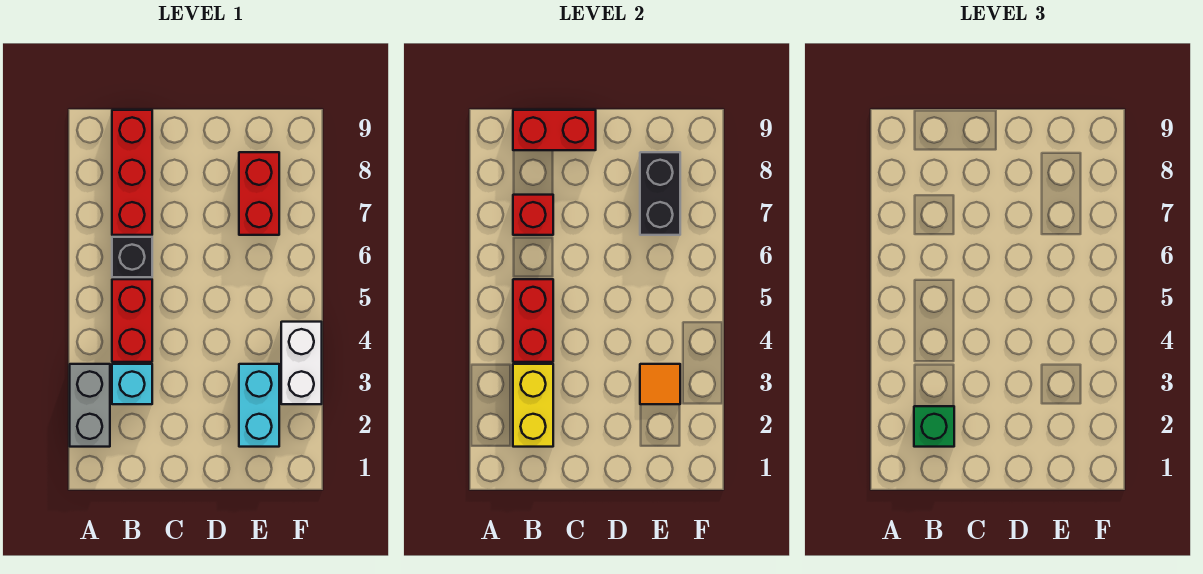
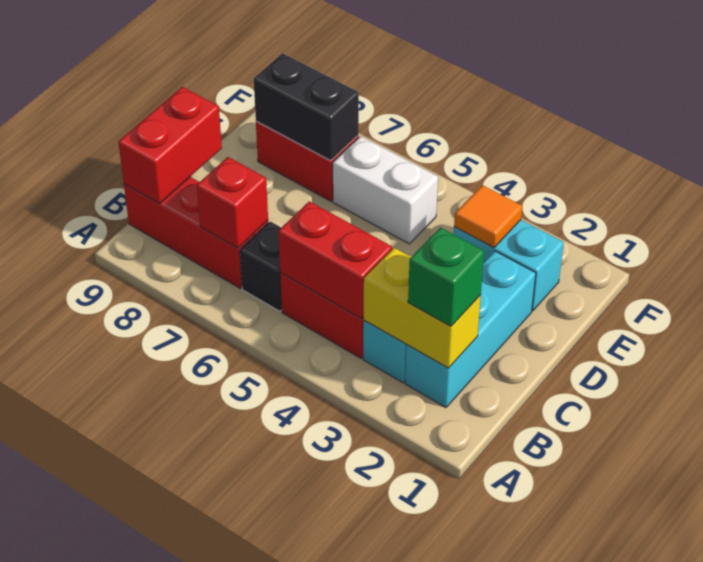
grey brick A2:A3 level 1 -> none
none -> cyan brick B2:D2 level 1
white brick F3:F4 level 1 -> white brick E5:E6 level 1

